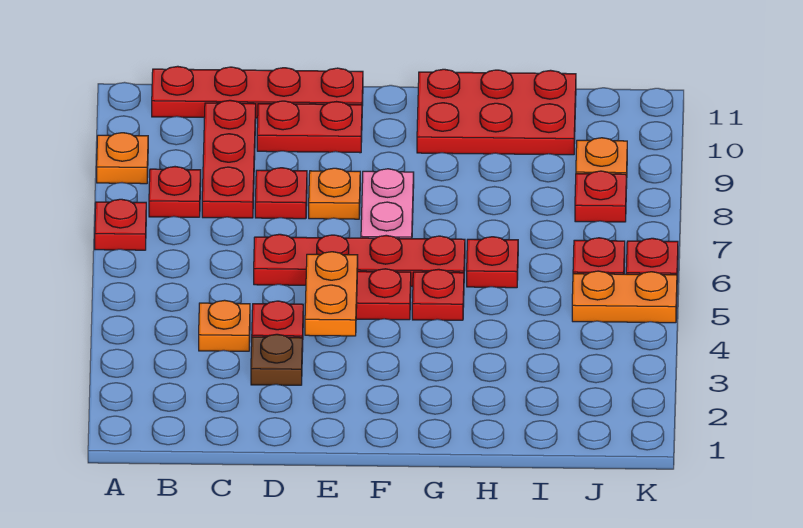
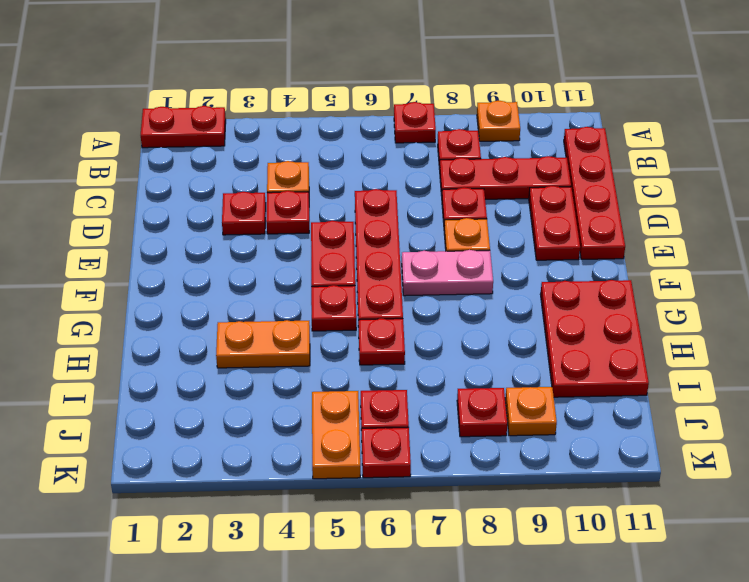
none -> red plate A1:A2 level 1
brown plate D3 level 1 -> red plate D3 level 1
orange plate E4:E5 level 2 -> orange plate H3:H4 level 1

